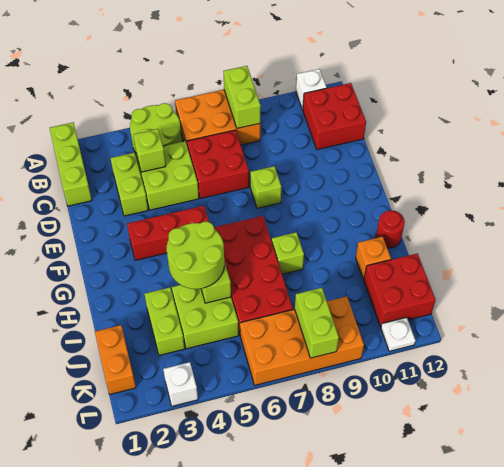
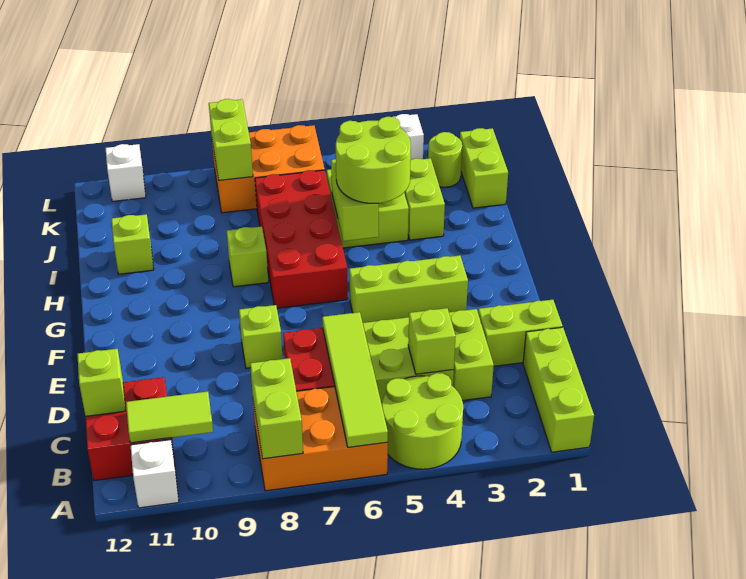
none -> lime tile A6:D6 level 2
none -> lime tile B10:B11 level 2
none -> lime brick C12 level 2
none -> lime brick D1:D2 level 1
red brick F3:F5 level 1 -> lime brick F3:F5 level 1
red round brick H12 level 1 -> none
orange brick I11 level 1 -> lime brick I11 level 1
orange brick J1:K1 level 1 -> lime brick J1:K1 level 1
red brick J11:K12 level 1 -> none
none -> lime round brick K2 level 1
orange brick K6:L9 level 1 -> orange brick K6:L8 level 1
white plate L11 level 1 -> white brick L11 level 1

